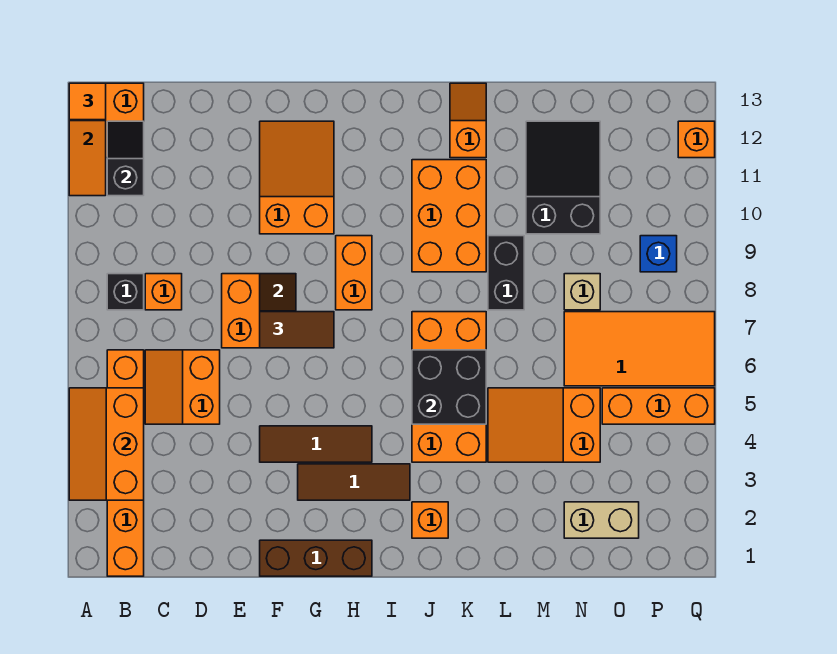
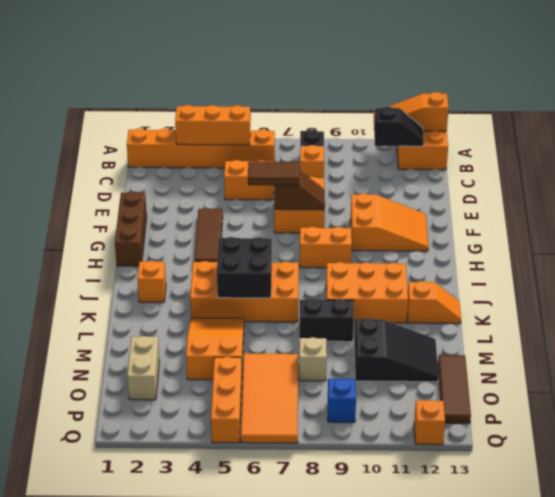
orange tile A13 level 3 -> none
brown tile F7:G7 level 3 -> brown tile F6:F7 level 3
brown tile G3:I3 level 1 -> brown tile N13:P13 level 1

